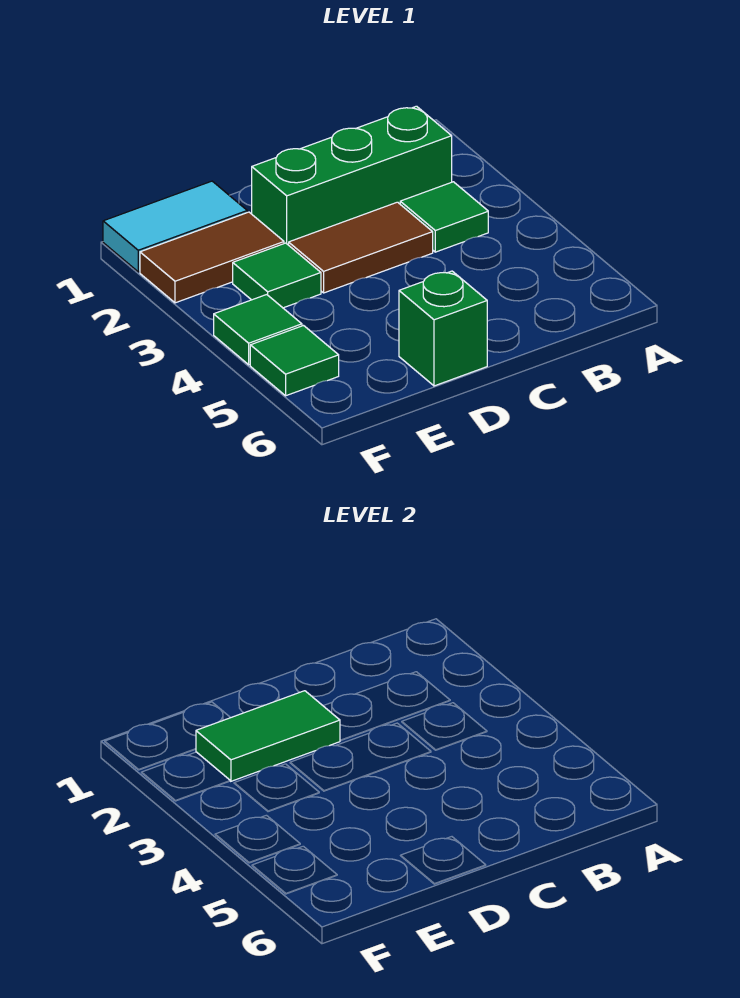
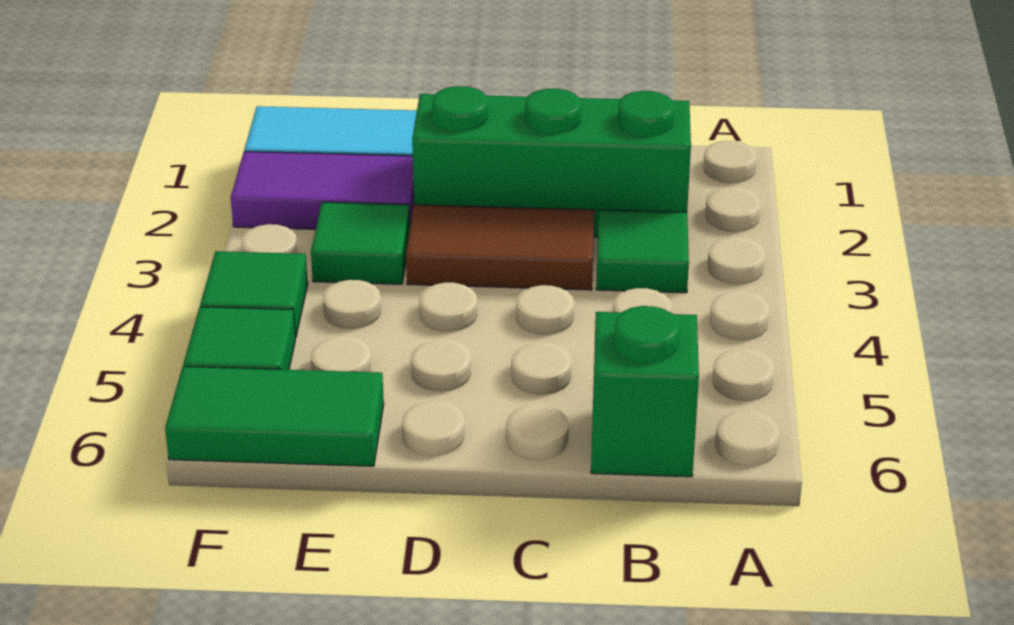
green tile D2:E2 level 2 -> green tile E6:F6 level 1
green brick D6 level 1 -> green brick B6 level 1
brown tile E2:F2 level 1 -> purple tile E2:F2 level 1

